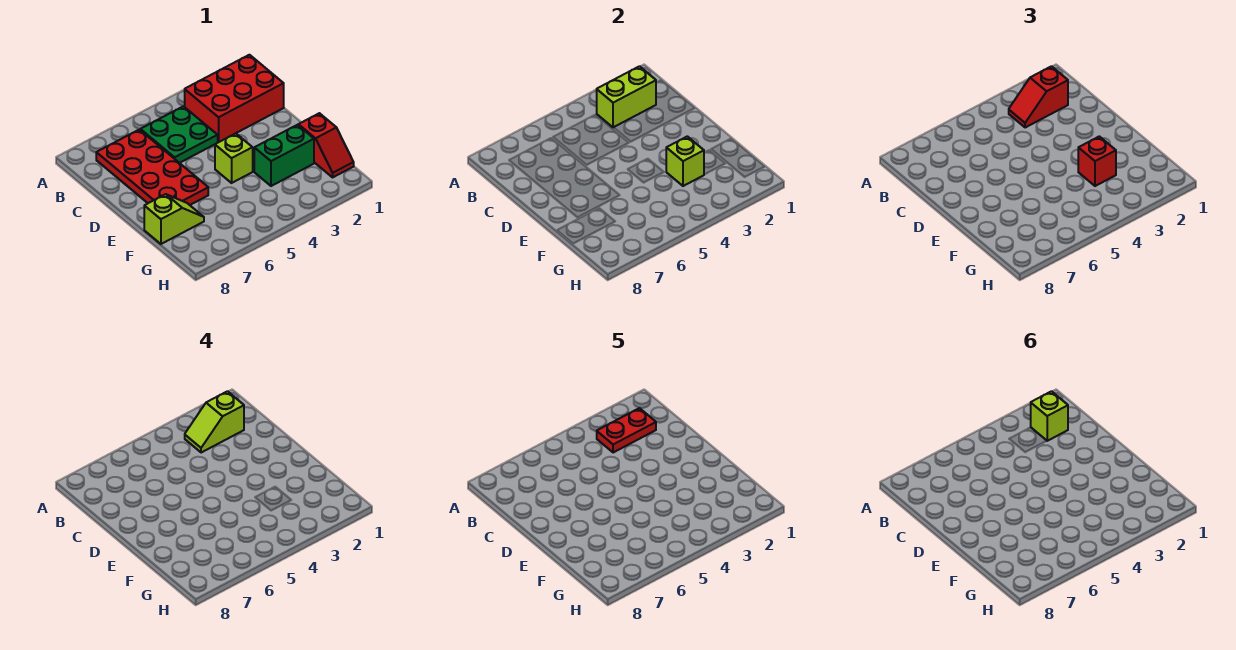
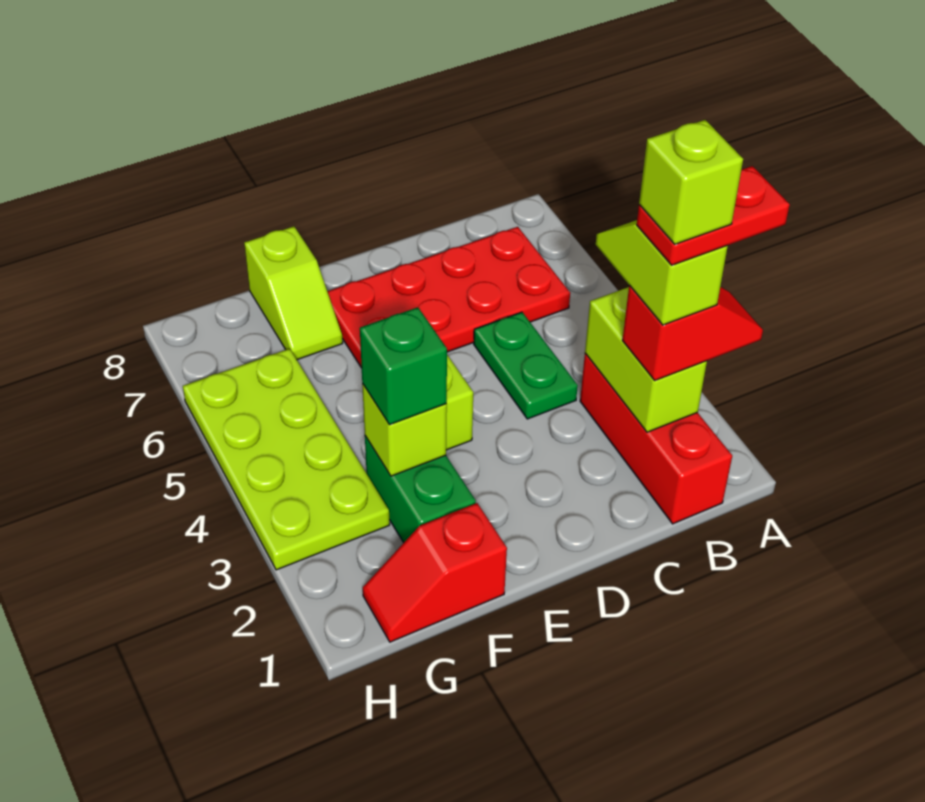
red brick B1:C3 level 1 -> red brick B1:B3 level 1
red slope B2:B3 level 3 top 2 -> red slope A2:B2 level 3 top B
red plate B2:B3 level 5 -> red plate A2:B2 level 5
green plate B4:C5 level 1 -> green plate C4:C5 level 1
red brick F3 level 3 -> green brick F3 level 3
none -> lime plate G3:H6 level 1

